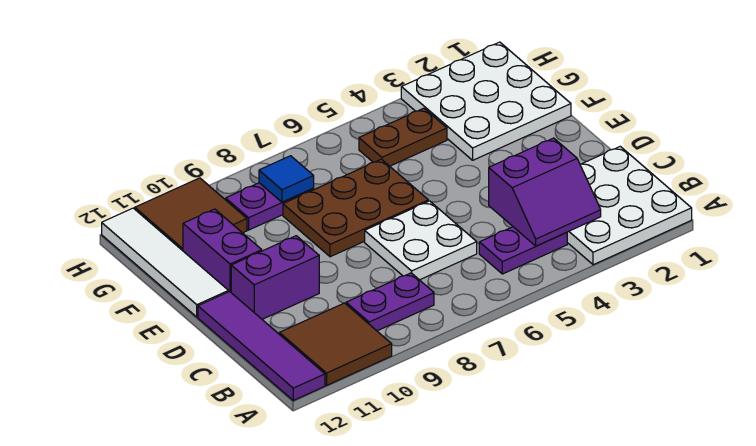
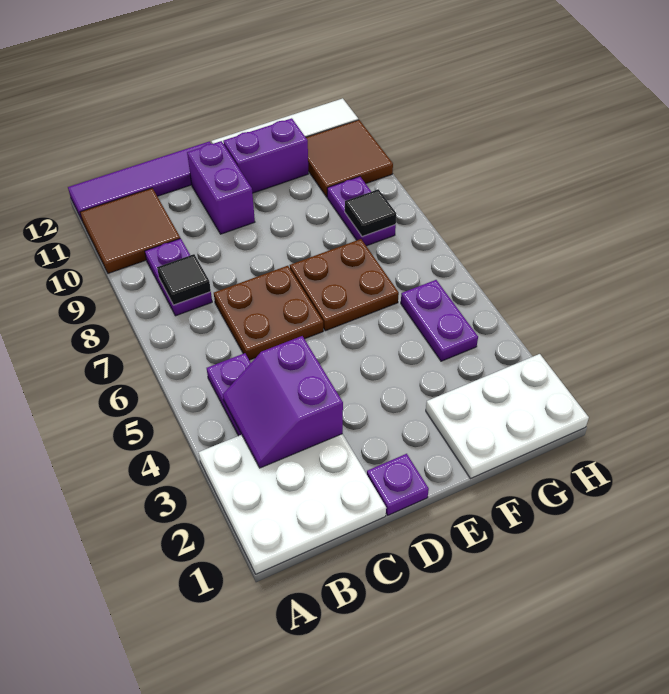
none -> black tile B8 level 2
white plate C6:D7 level 1 -> brown plate C6:D7 level 1
none -> purple plate D1 level 1
brown plate E6:F8 level 1 -> brown plate E6:F7 level 1
white plate F1:H3 level 1 -> white plate F1:H2 level 1
brown plate G4:G5 level 1 -> purple plate G4:G5 level 1
blue tile G8 level 2 -> black tile G8 level 2

